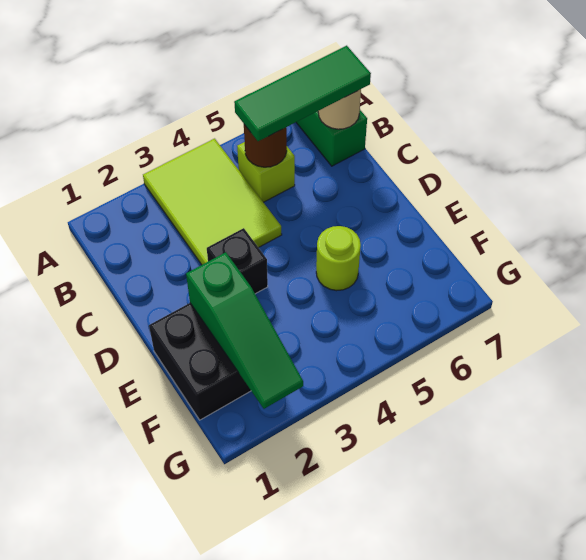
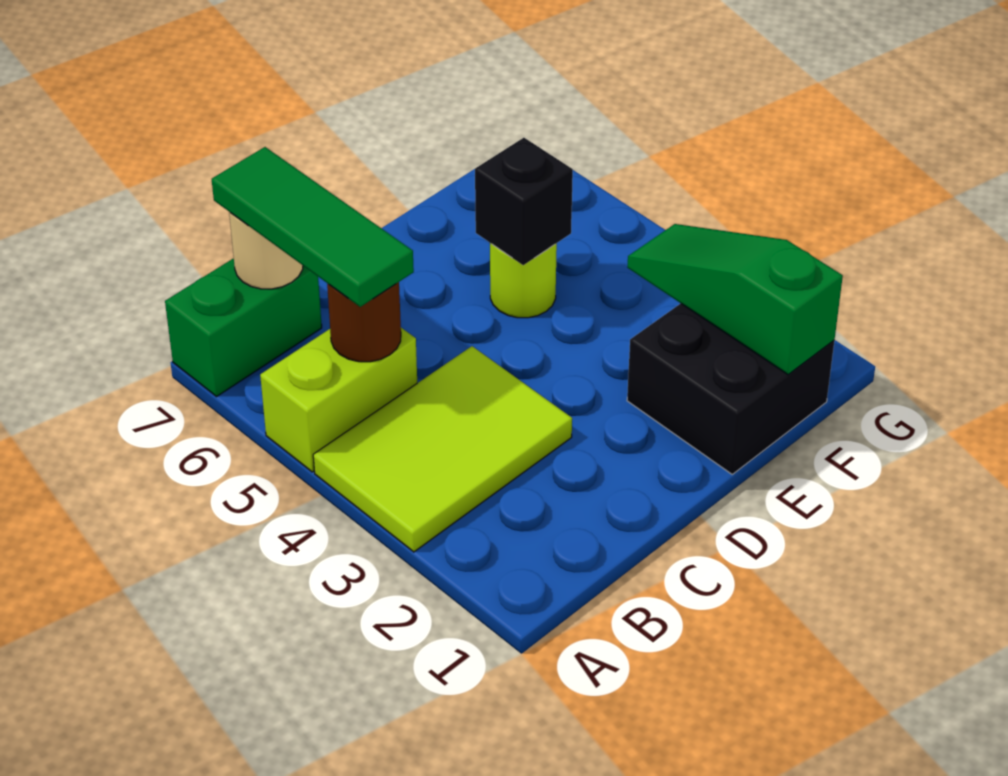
lime brick B5 level 1 -> lime brick A5:B5 level 1
black brick D3 level 1 -> black brick E5 level 2
green slope E2:G2 level 2 top E -> green slope F1:F3 level 2 top 1

